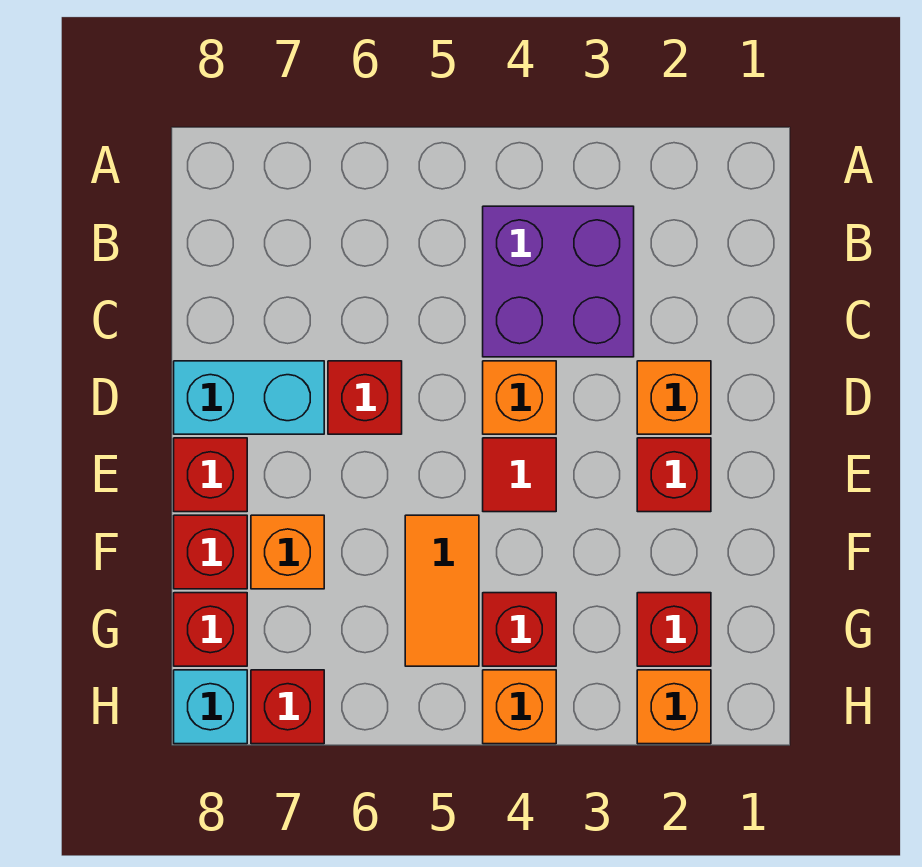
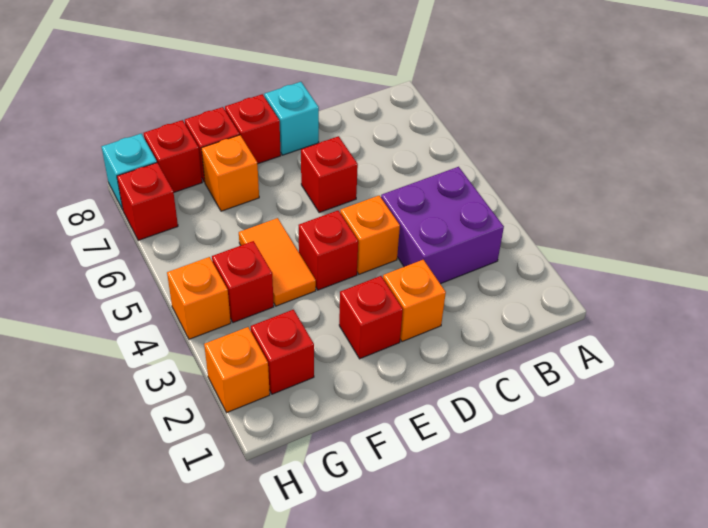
cyan brick D7:D8 level 1 -> cyan brick D8 level 1
red tile E4 level 1 -> red brick E4 level 1
orange tile F5:G5 level 1 -> orange tile F4:F5 level 1

